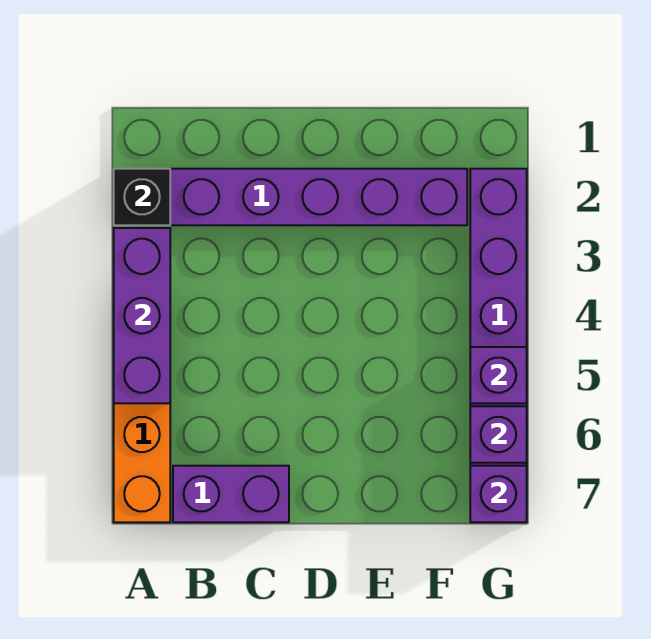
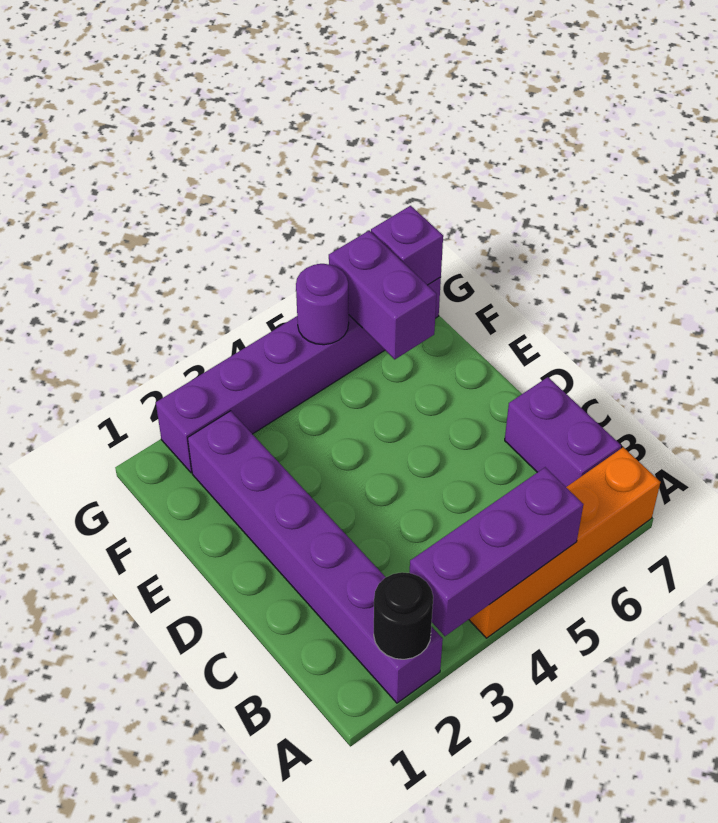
black brick A2 level 2 -> black round brick A2 level 2
purple brick G5 level 2 -> purple round brick G5 level 2
purple brick G6 level 2 -> purple brick F6:G6 level 2

